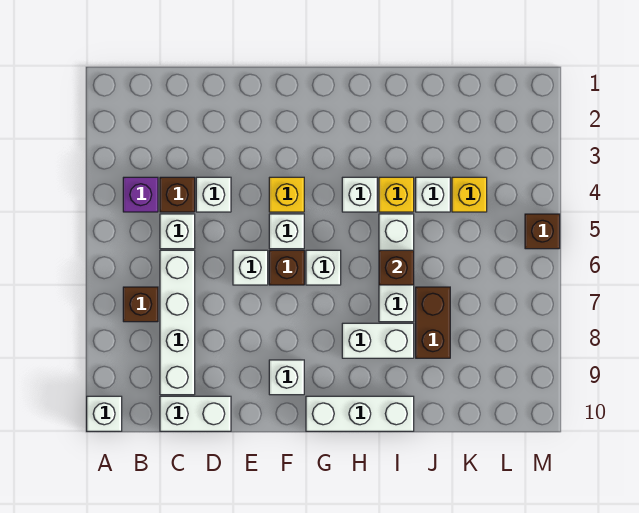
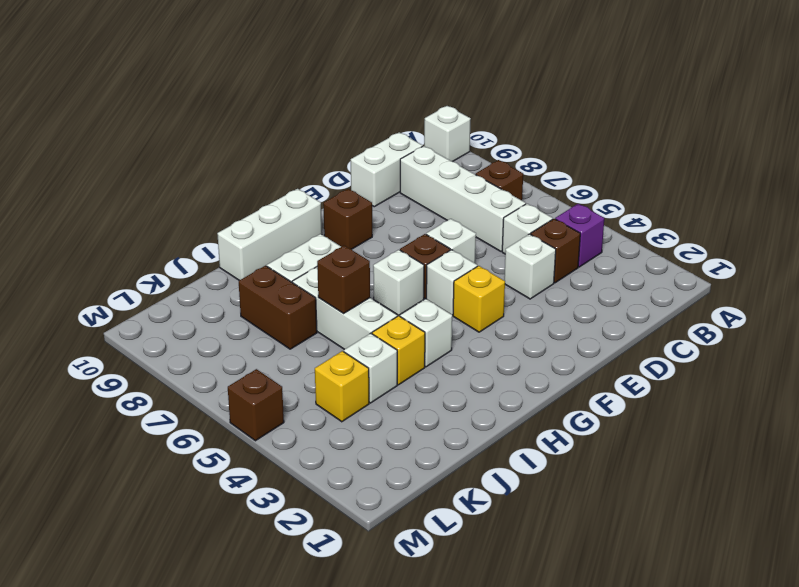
white brick F9 level 1 -> brown brick F9 level 1

